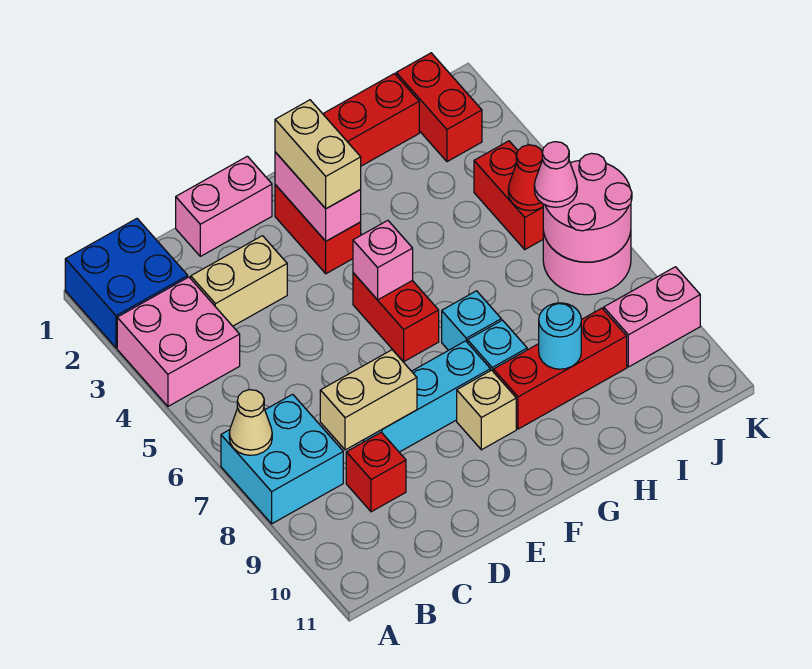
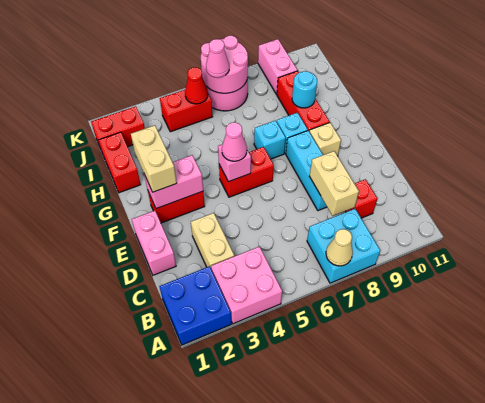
tan brick F2:F3 level 3 -> tan brick F2:G2 level 3
none -> pink cone F5 level 3

